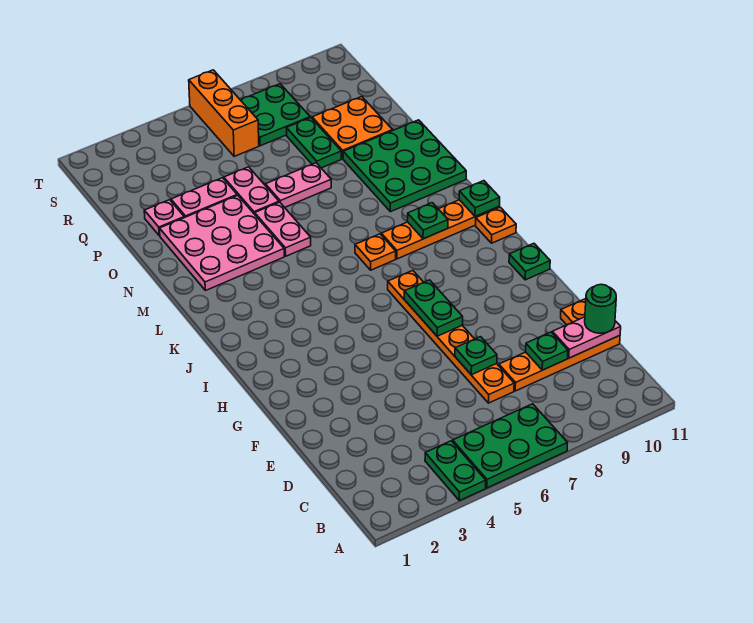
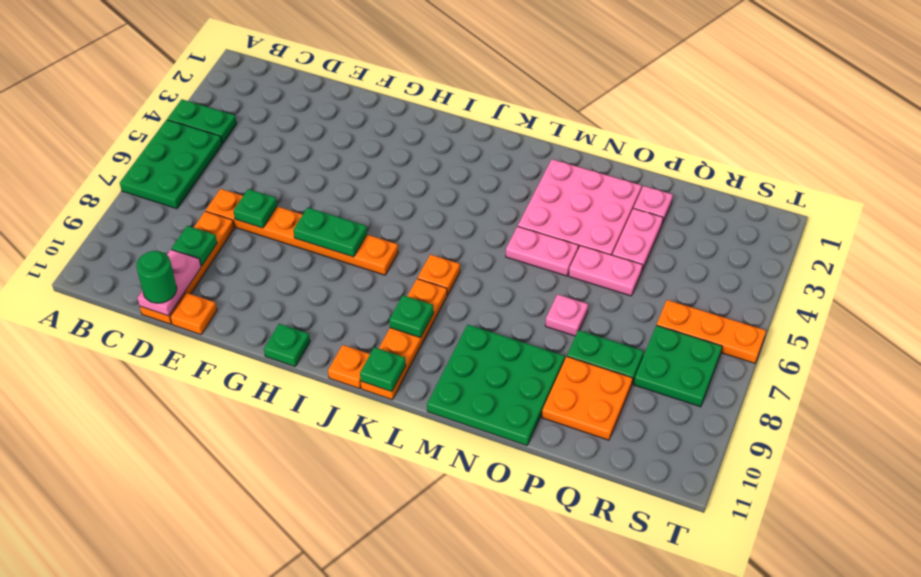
pink plate O6:O7 level 1 -> pink plate O7 level 1
orange brick R6:T6 level 1 -> orange plate R6:T6 level 1

